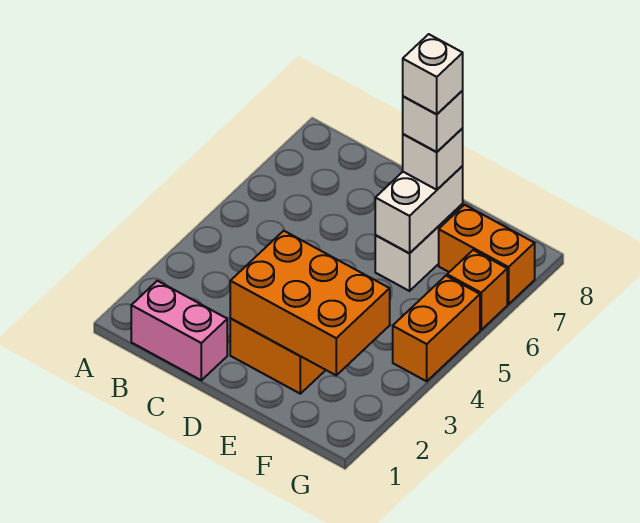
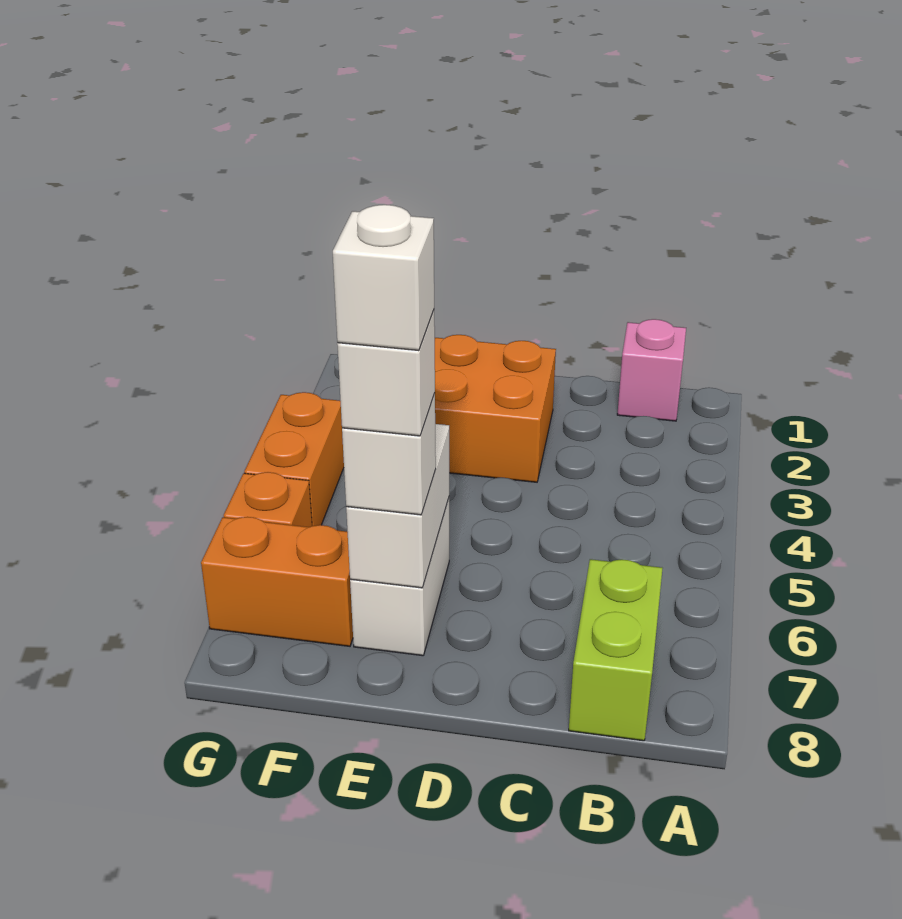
pink brick B1:C1 level 1 -> pink brick B1 level 1
none -> lime brick B7:B8 level 1
orange brick D2:F3 level 2 -> none

